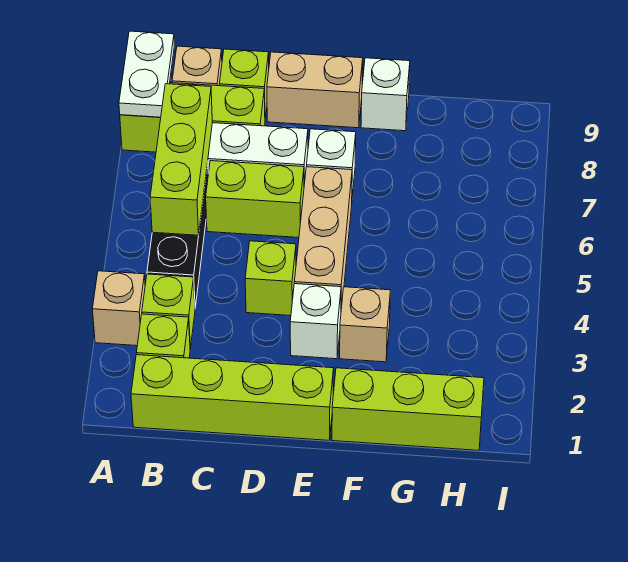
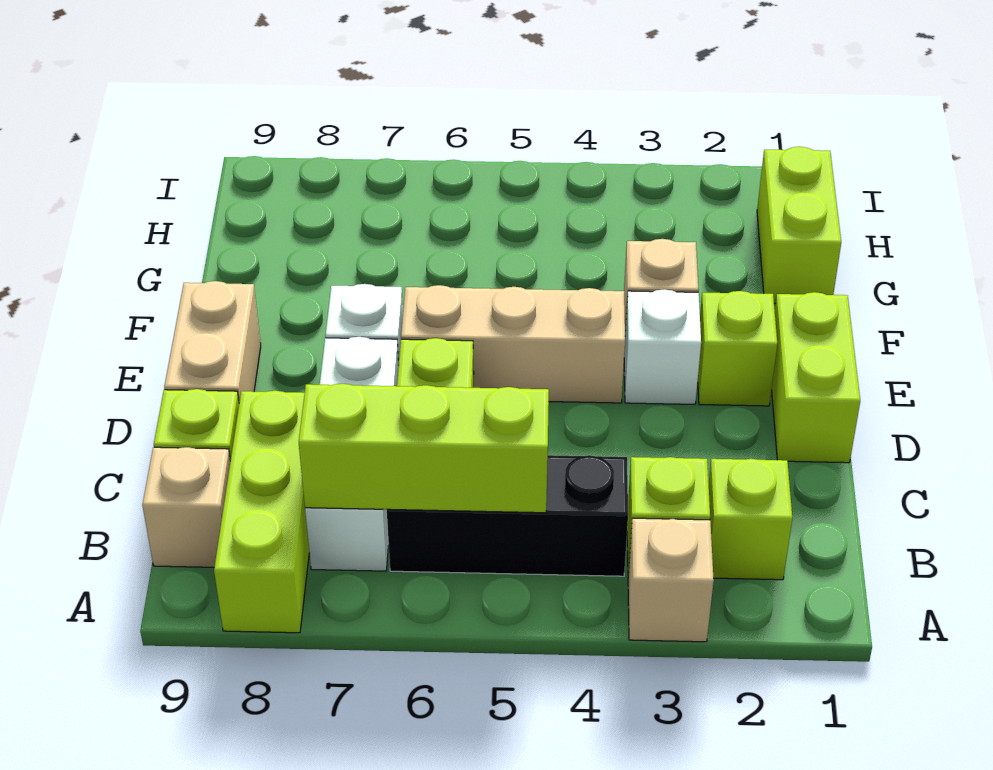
white plate A8:A9 level 2 -> none
lime brick B1:E1 level 1 -> lime brick D1:E1 level 1
lime brick D4 level 1 -> lime brick E2 level 1
lime brick F1:H1 level 1 -> lime brick G1:H1 level 1
white brick F9 level 1 -> none

